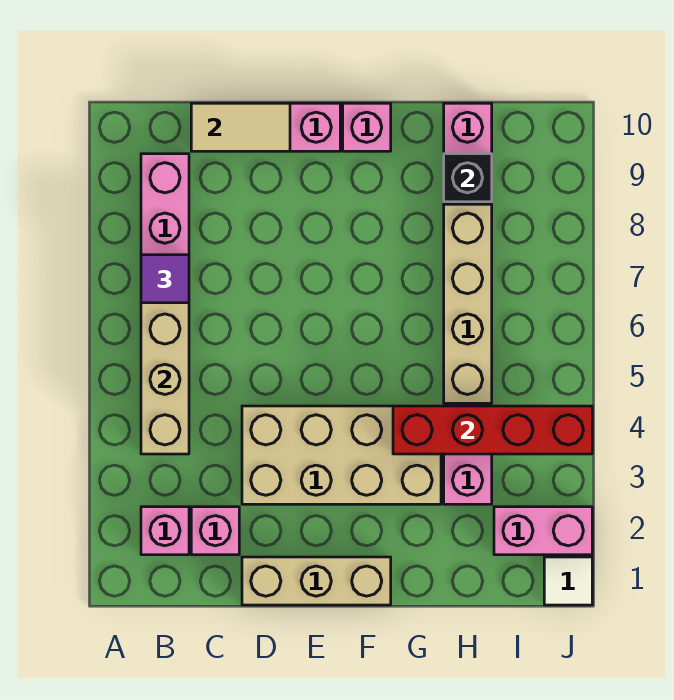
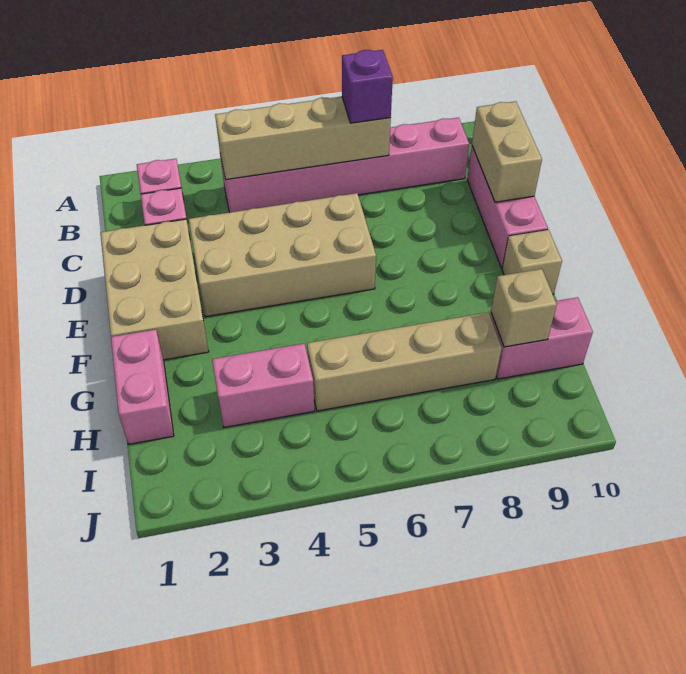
purple tile B7 level 3 -> purple brick B7 level 3
tan tile C10:D10 level 2 -> tan brick C10:D10 level 2
tan brick D1:F1 level 1 -> tan brick D1:F2 level 1
tan brick D3:G4 level 1 -> tan brick D3:E6 level 1
pink brick F10 level 1 -> tan brick F10 level 1
red brick G4:J4 level 2 -> none
black brick H9 level 2 -> tan brick H9 level 2
pink brick I2:J2 level 1 -> pink brick G1:H1 level 1
white tile J1 level 1 -> none

